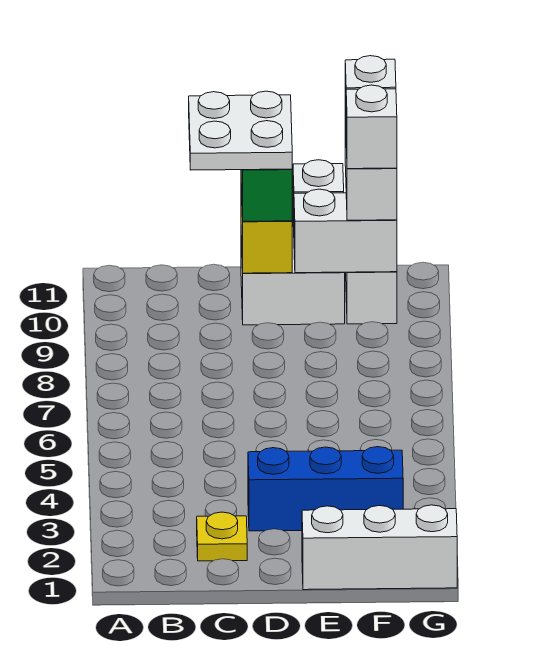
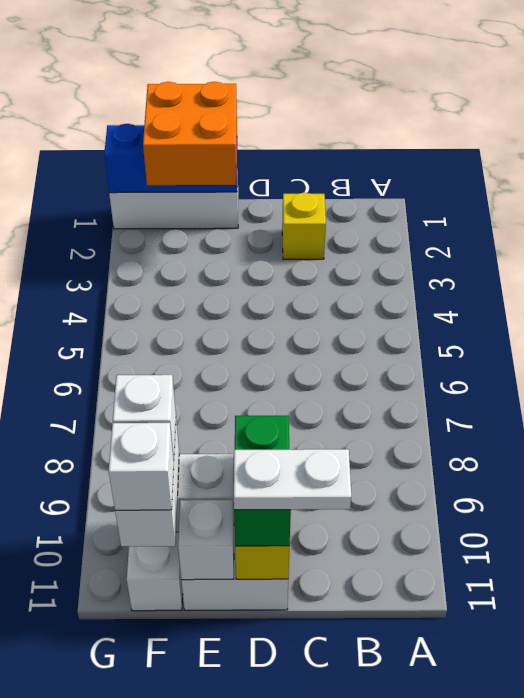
yellow plate C2 level 1 -> yellow brick C2 level 1
white plate C10:D11 level 4 -> white plate C11:D11 level 4
blue brick D3:F3 level 1 -> blue brick E1:G1 level 2
none -> orange brick E1:F2 level 3

